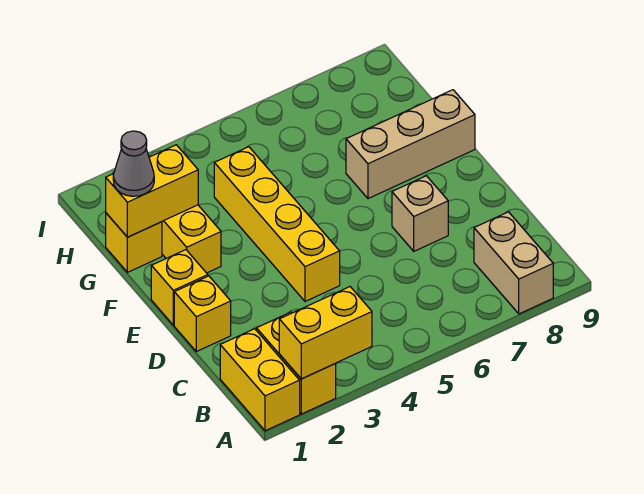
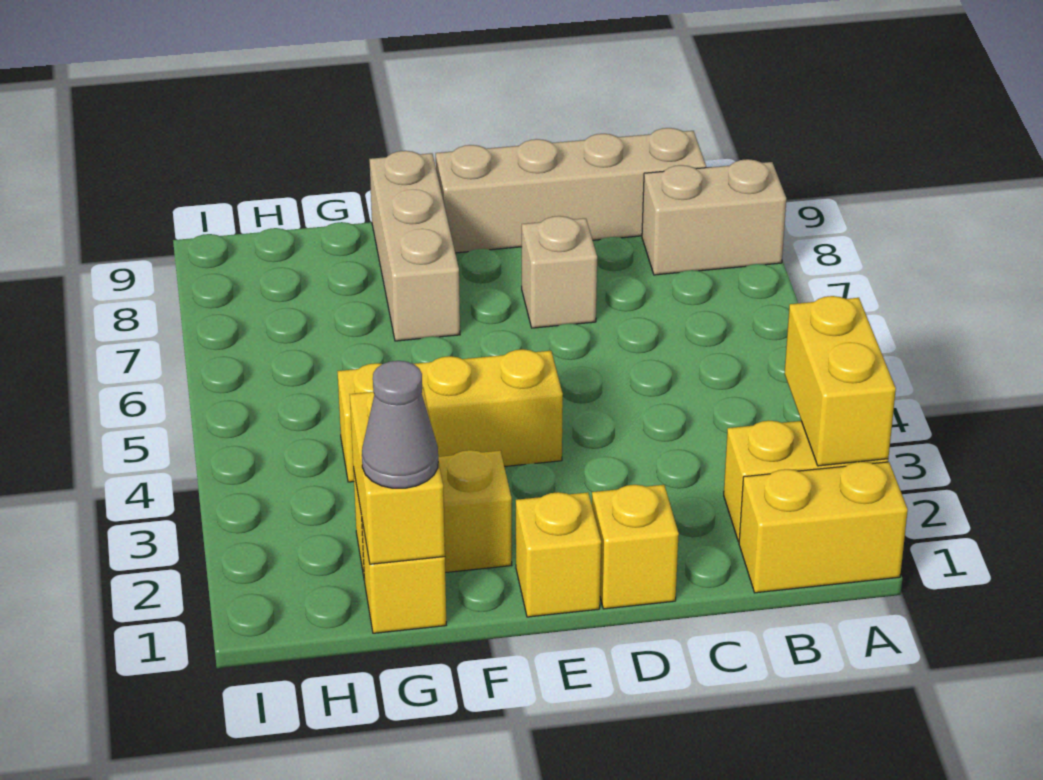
none -> tan brick B9:E9 level 1
yellow brick D4:G4 level 1 -> yellow brick E4:G4 level 1

